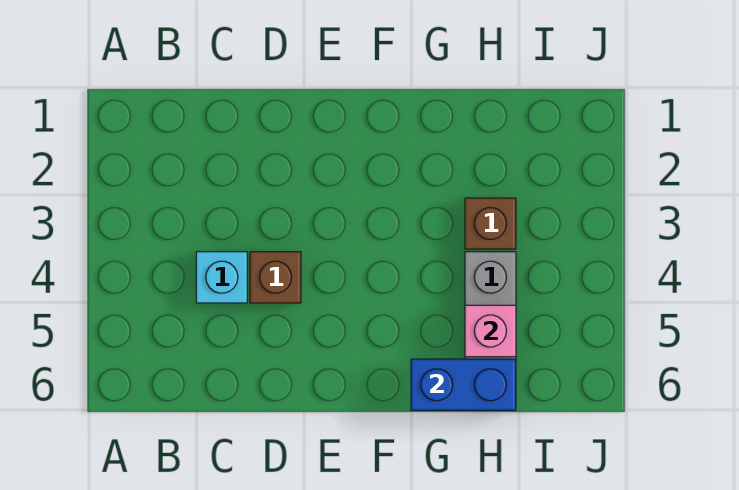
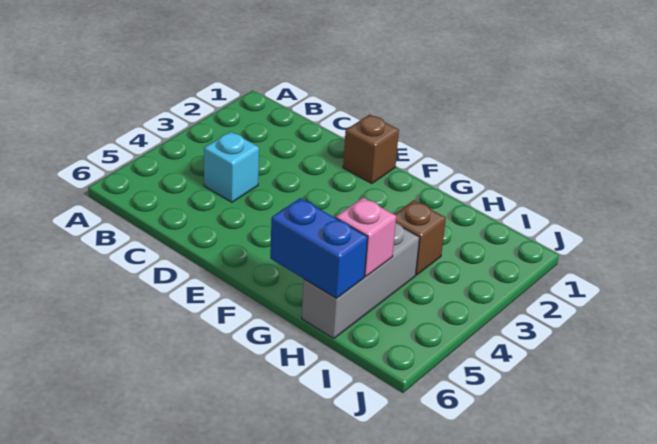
brown brick D4 level 1 -> brown brick E1 level 1

